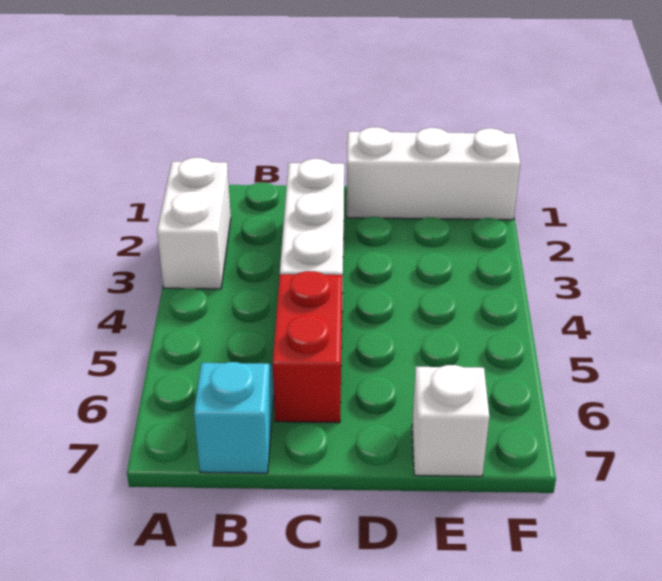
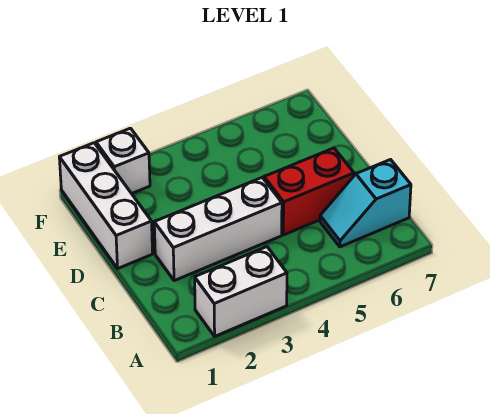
white brick E7 level 1 -> white brick F2 level 1

